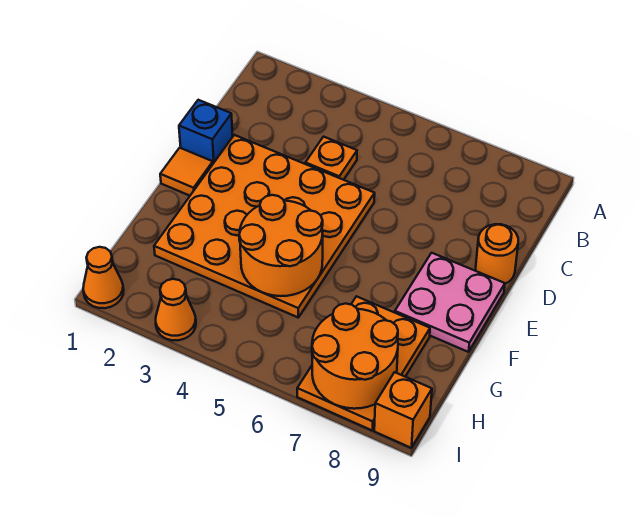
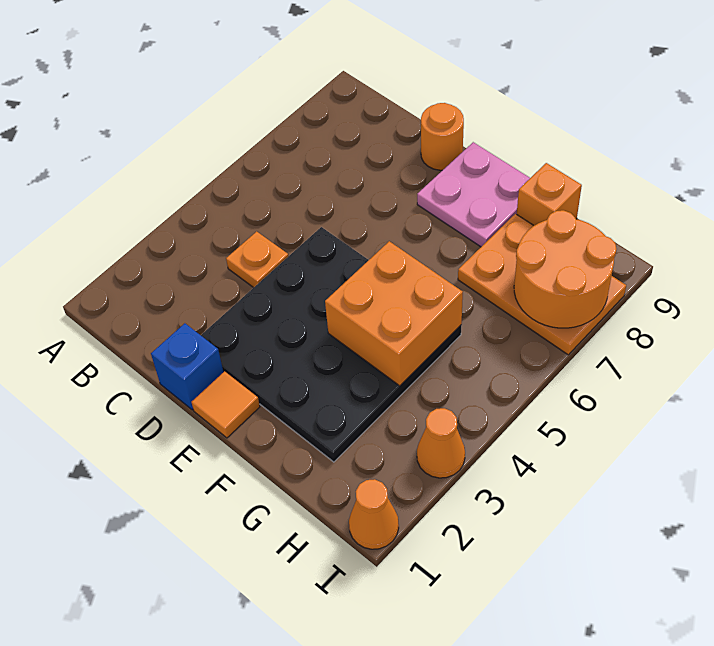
orange plate D2:G5 level 1 -> black plate D2:G5 level 1
orange round brick F4:G5 level 2 -> orange brick F4:G5 level 2
orange brick I9 level 1 -> orange brick G9 level 1

